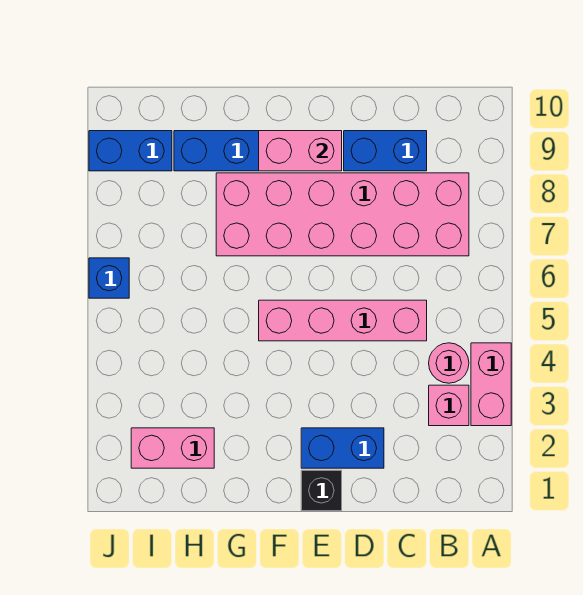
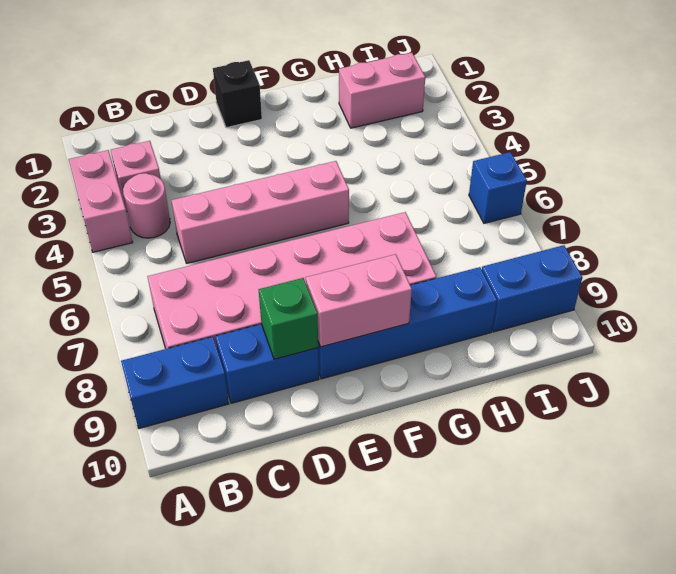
blue brick D2:E2 level 1 -> blue brick A9:B9 level 1
none -> green brick D9 level 2

